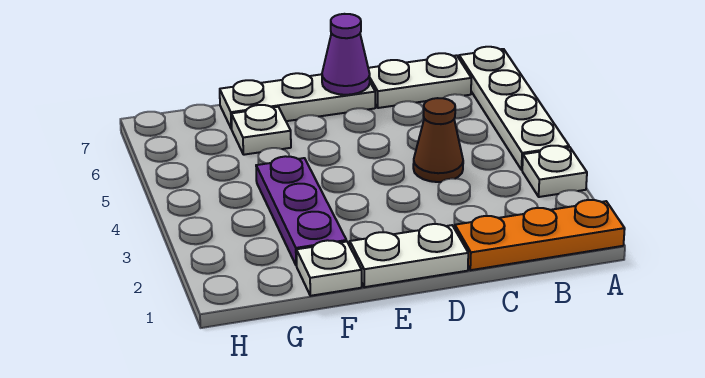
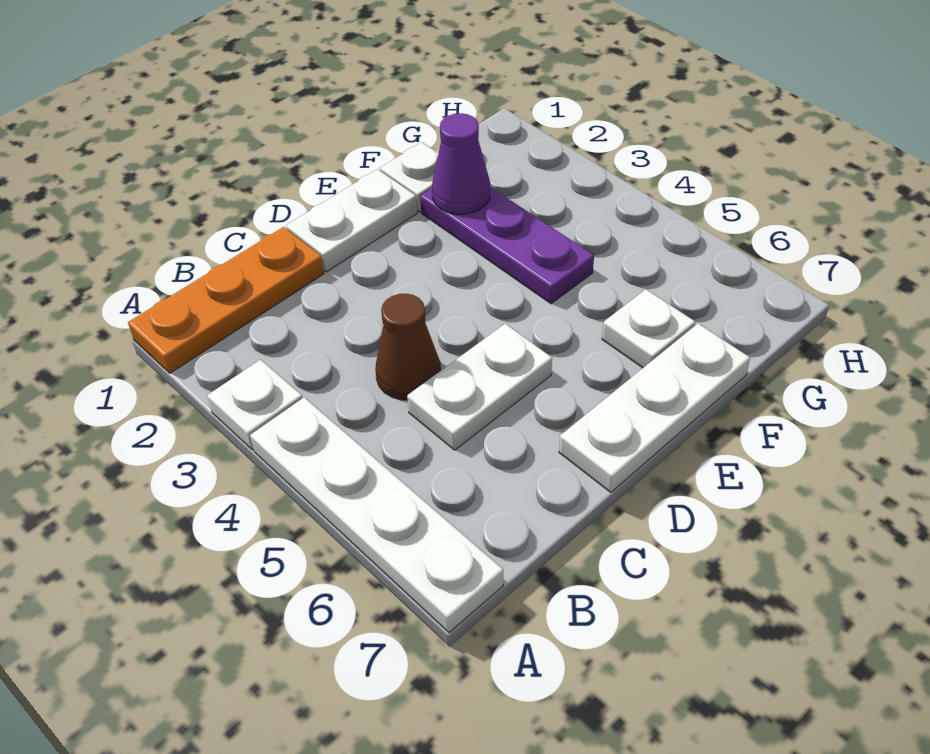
white plate B7:C7 level 1 -> white plate C5:D5 level 1
purple cone D7 level 2 -> purple cone F2 level 2

